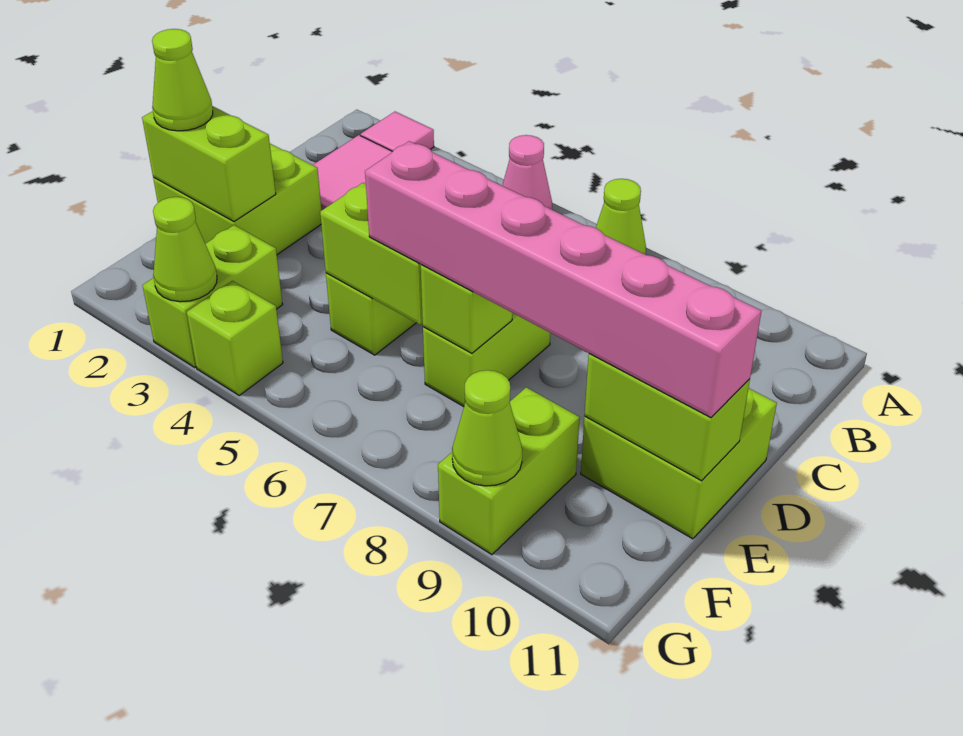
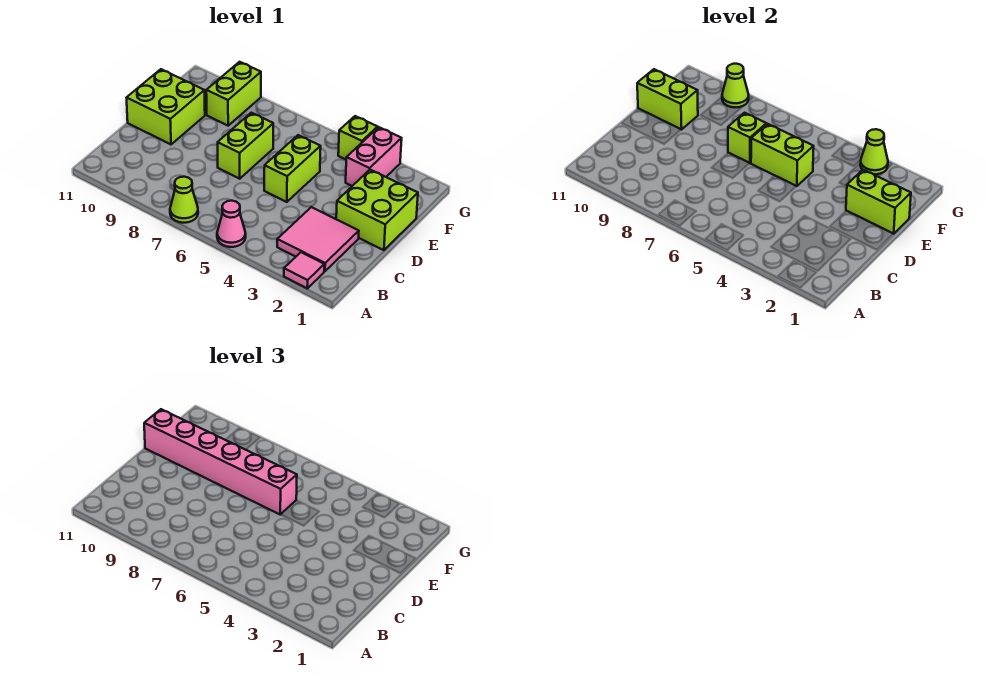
lime cone E1 level 3 -> none
lime brick F3:G3 level 1 -> pink brick F3:G3 level 1

